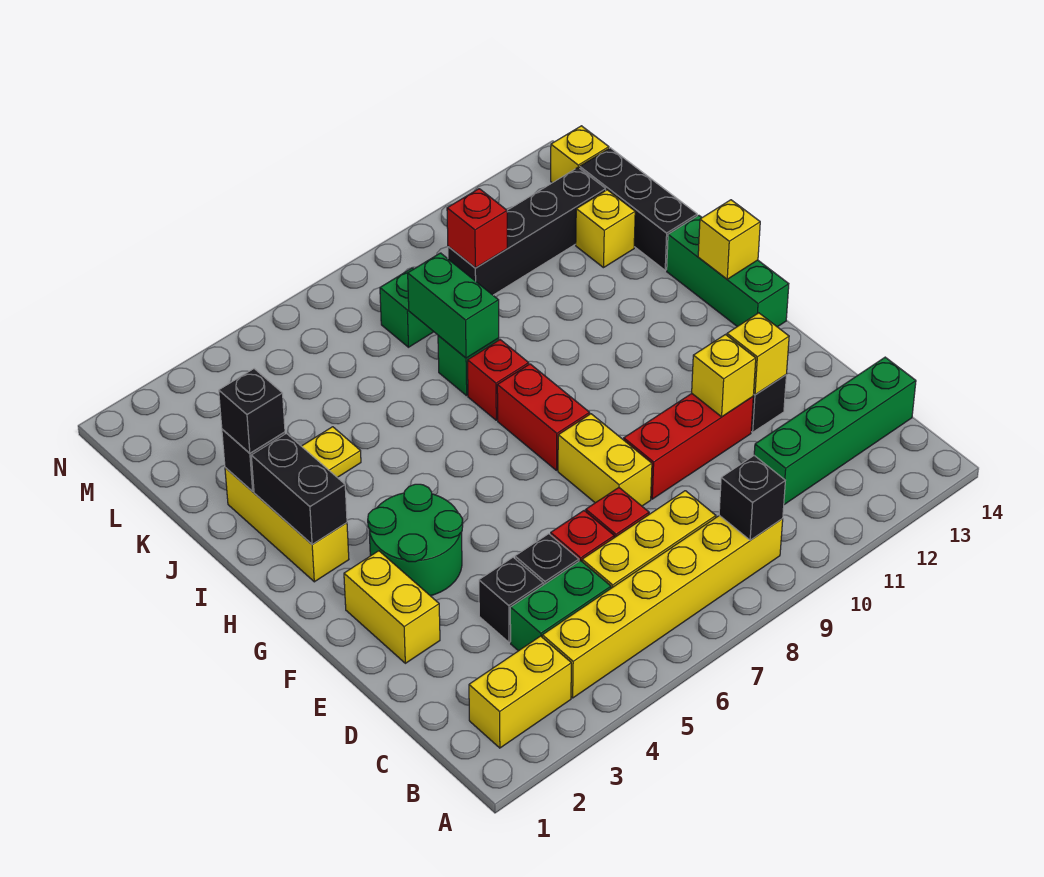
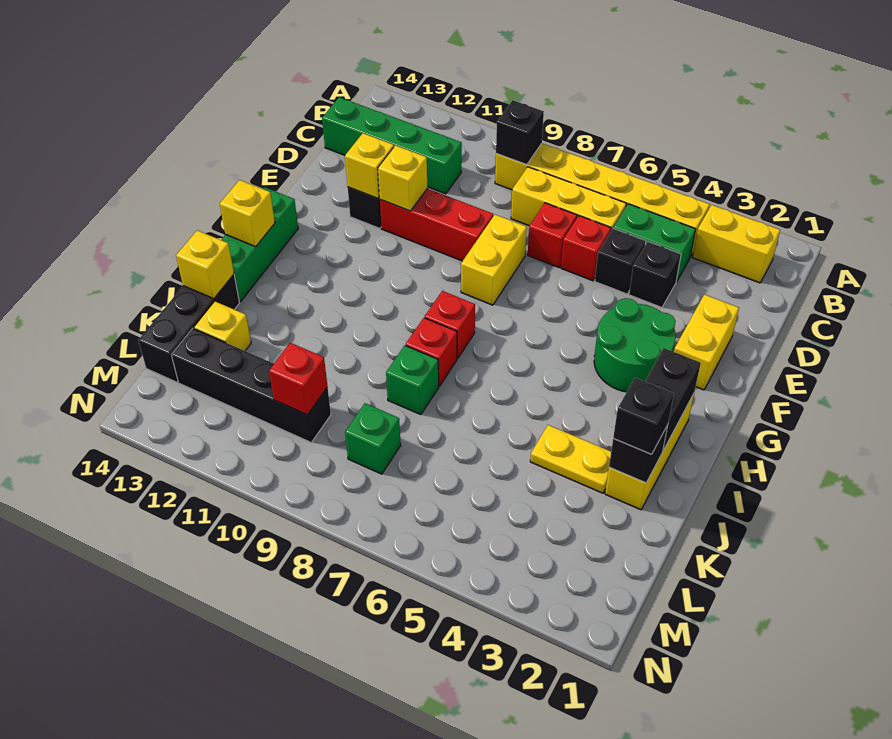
red brick G8:H8 level 1 -> red brick H8 level 1
green brick J8:K8 level 2 -> none
yellow brick M14 level 1 -> yellow brick J14 level 2

